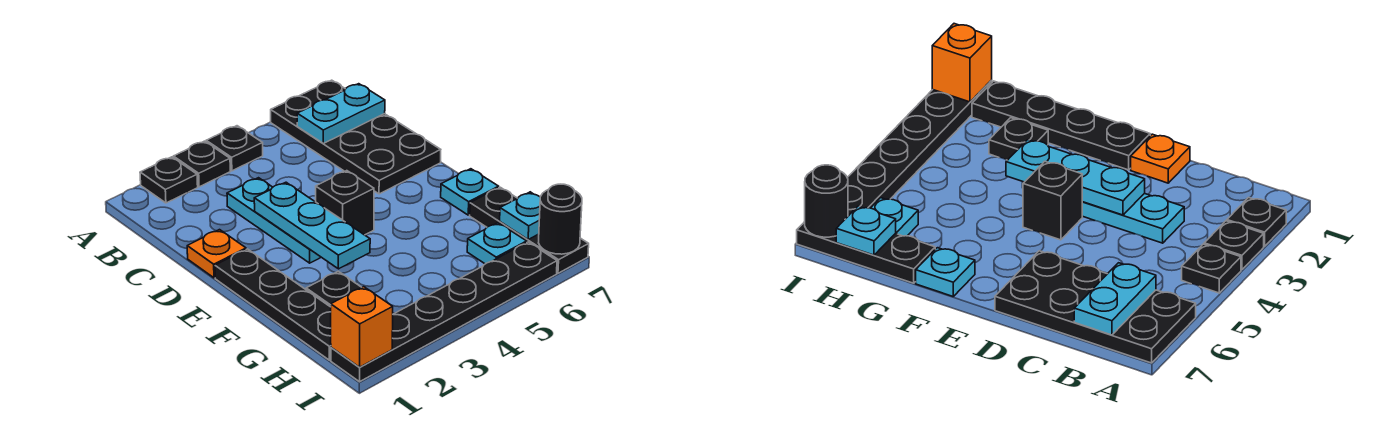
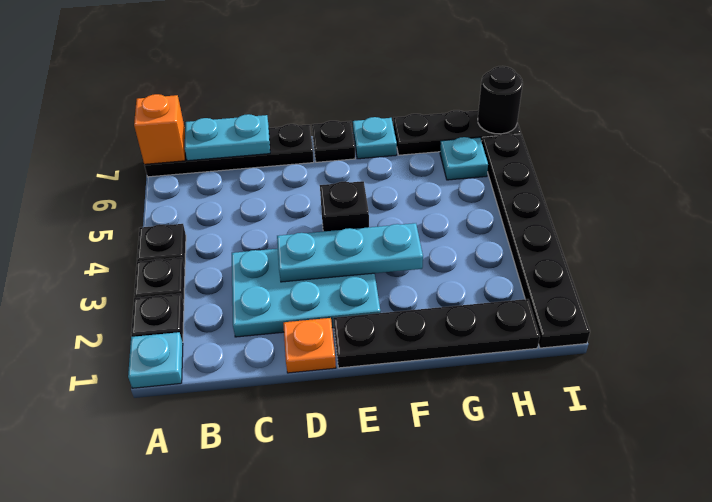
black plate A6:D7 level 1 -> black plate A7:D7 level 1
cyan plate B6:B7 level 2 -> cyan plate B7:C7 level 2
cyan plate C3:E3 level 1 -> cyan plate C2:E3 level 1
black plate G2 level 1 -> black plate E7 level 1
cyan plate H7 level 2 -> cyan plate A1 level 1
orange brick I1 level 2 -> orange brick A7 level 2

